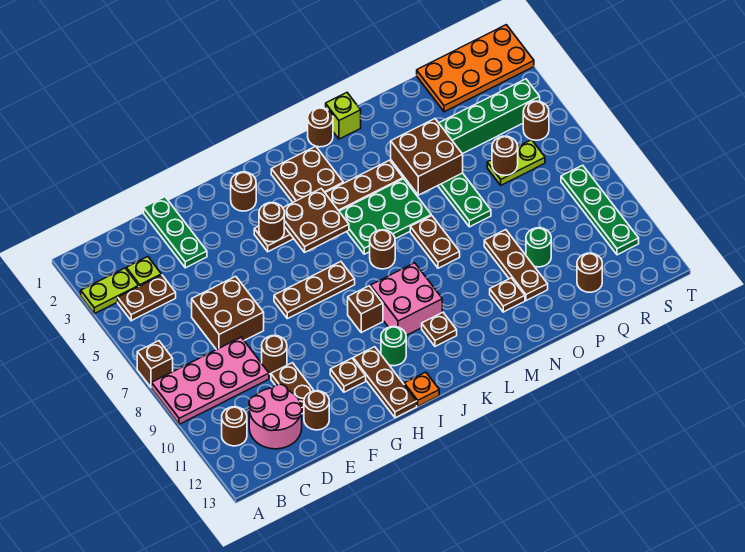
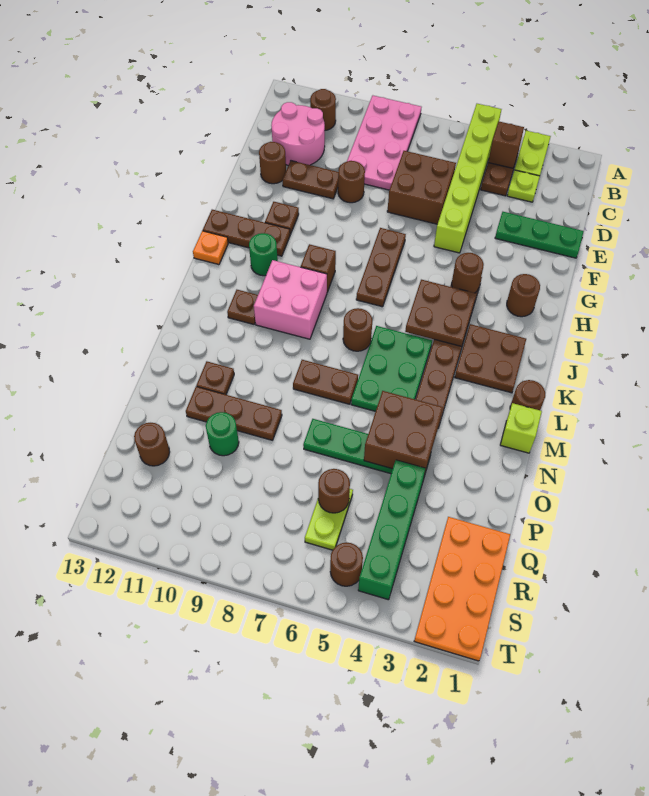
none -> lime brick A5:F5 level 1
brown brick A7 level 1 -> brown brick B4 level 2
green plate S8:S11 level 1 -> none

